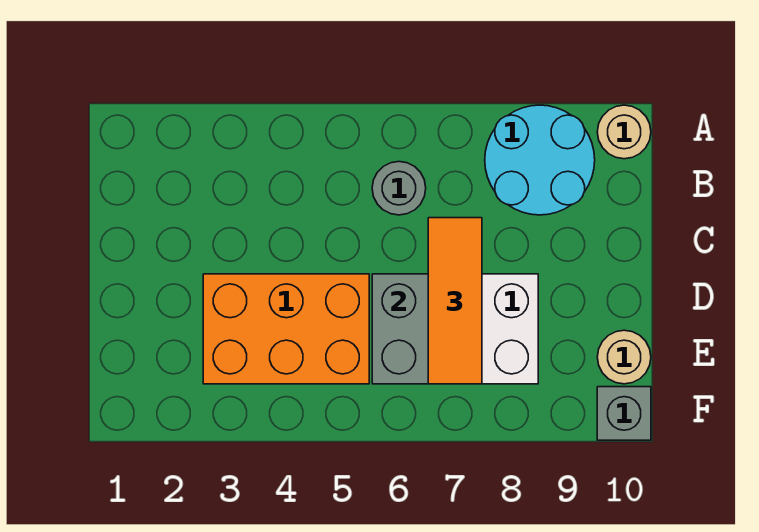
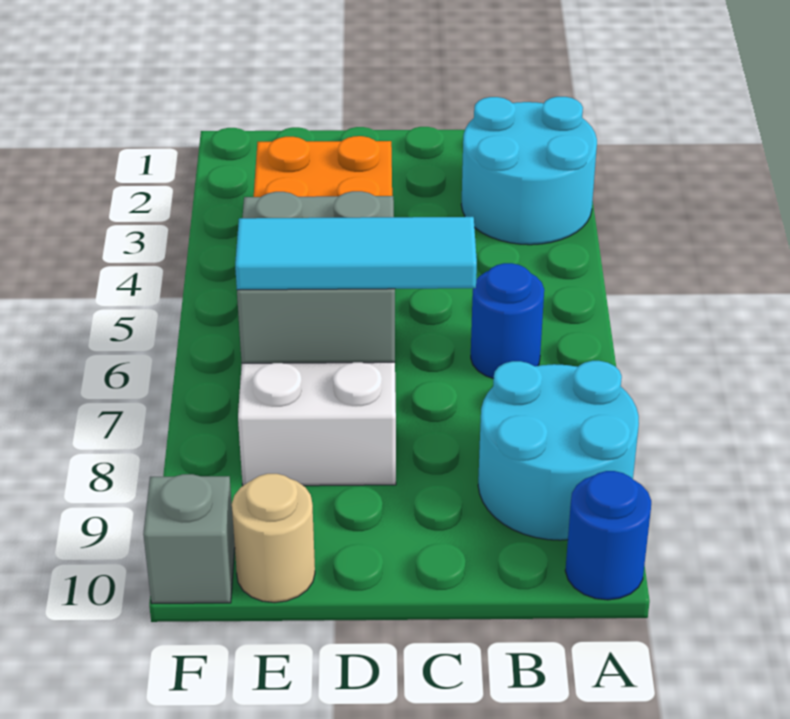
none -> cyan round brick A2:B3 level 1
tan round brick A10 level 1 -> blue round brick A10 level 1
grey round brick B6 level 1 -> blue round brick B6 level 1
orange tile C7:E7 level 3 -> cyan tile C7:E7 level 3

